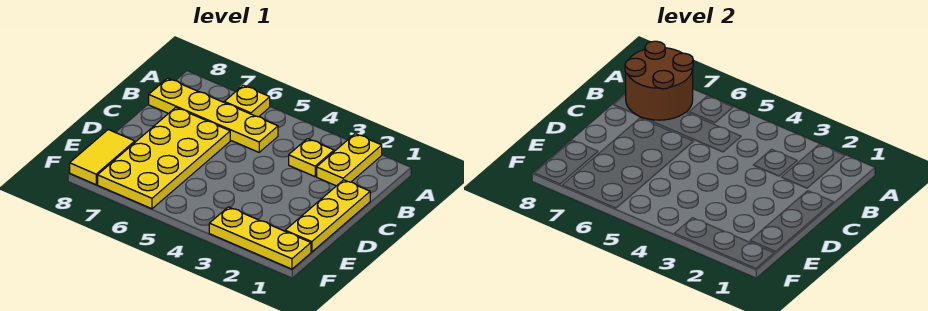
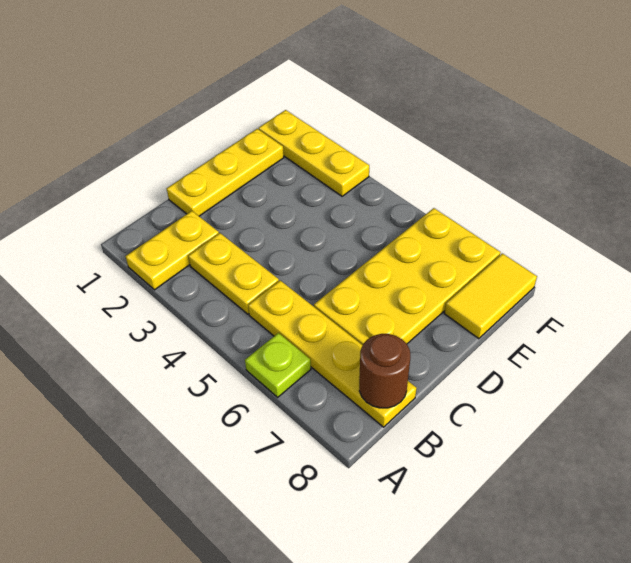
yellow plate A6 level 1 -> lime plate A6 level 1
brown round brick A7:B8 level 2 -> brown round brick B8 level 2
yellow plate B3 level 1 -> yellow plate B3:B4 level 1

